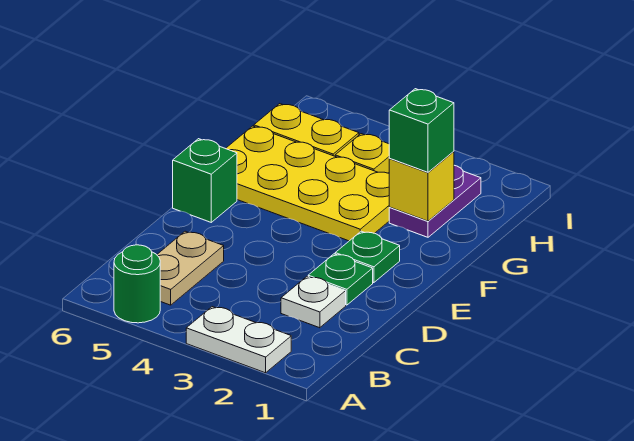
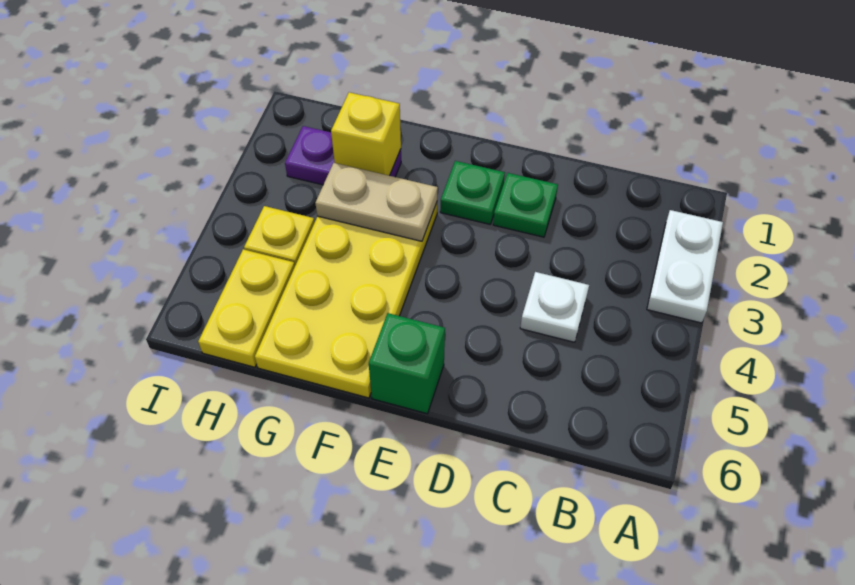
green round brick A5 level 1 -> none
tan plate B5:C5 level 1 -> tan plate F3:G3 level 2
white plate C2 level 1 -> white plate C4 level 1
green brick G2 level 3 -> none

